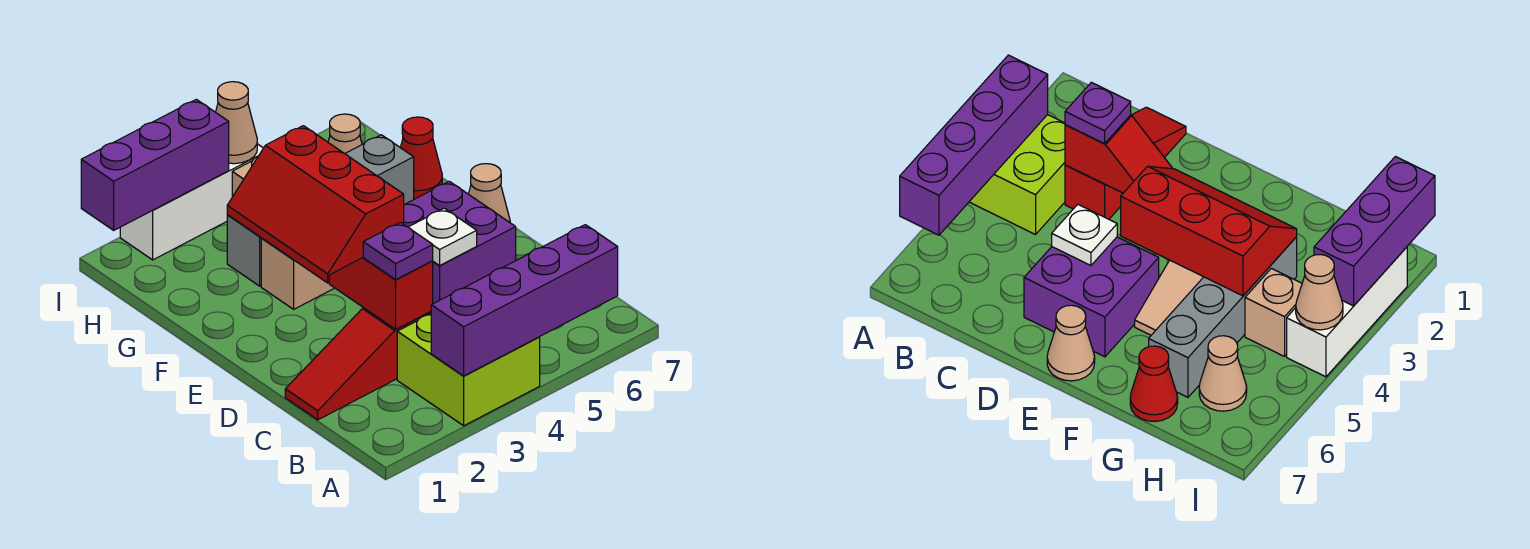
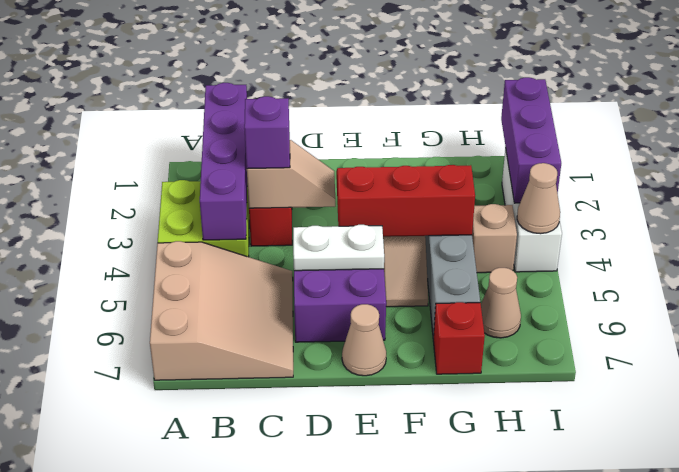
purple brick A3:A6 level 2 -> purple brick B1:B4 level 2
none -> tan slope A5:C7 level 1 top A
red slope C3:D3 level 2 top C -> tan slope C3:D3 level 2 top C
purple plate C3 level 3 -> purple brick C3 level 3
white plate D5 level 2 -> white plate D5:E5 level 2
red cone G7 level 1 -> red brick G7 level 1

